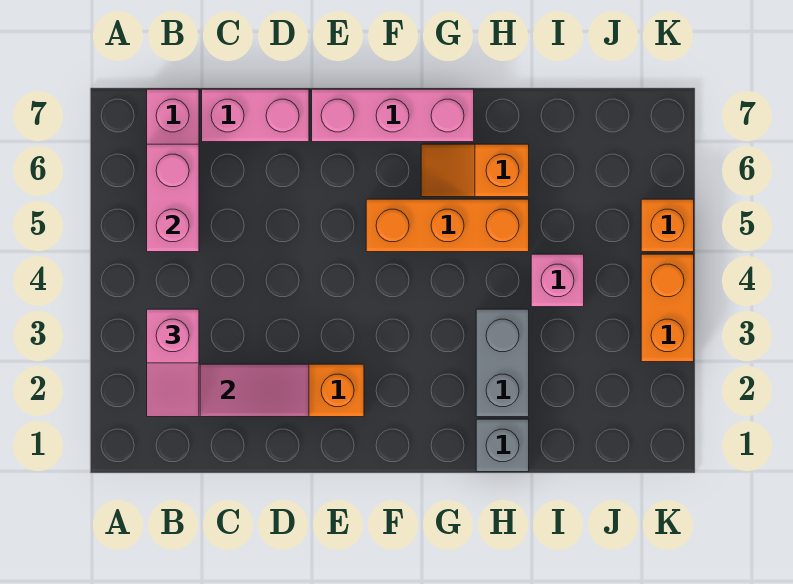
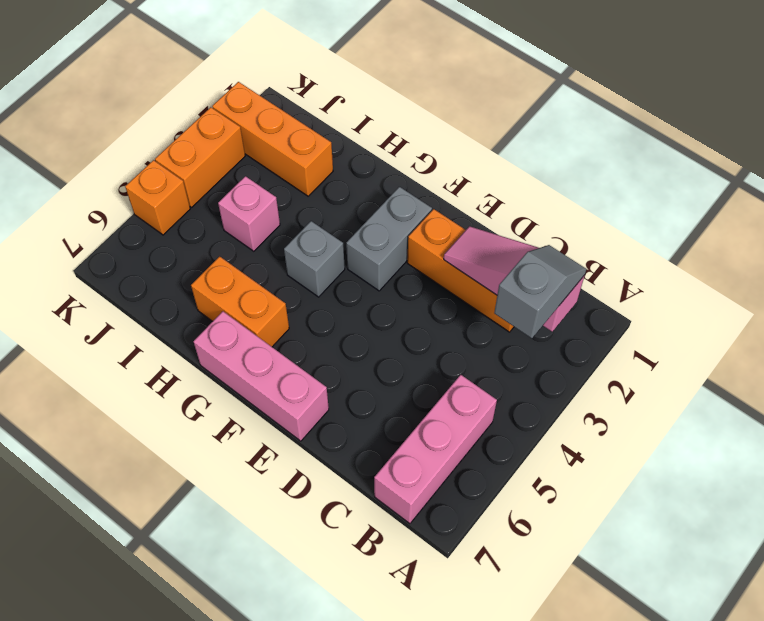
pink slope B2:B3 level 3 top 3 -> grey slope B2:B3 level 3 top 3
pink brick B5:B6 level 2 -> none
pink brick C7:D7 level 1 -> none
orange brick F5:H5 level 1 -> orange brick I2:K2 level 1
orange slope G6:H6 level 1 top H -> orange brick G6:H6 level 1
grey brick H1 level 1 -> grey brick G4 level 1
grey brick H2:H3 level 1 -> grey brick F2:F3 level 1

